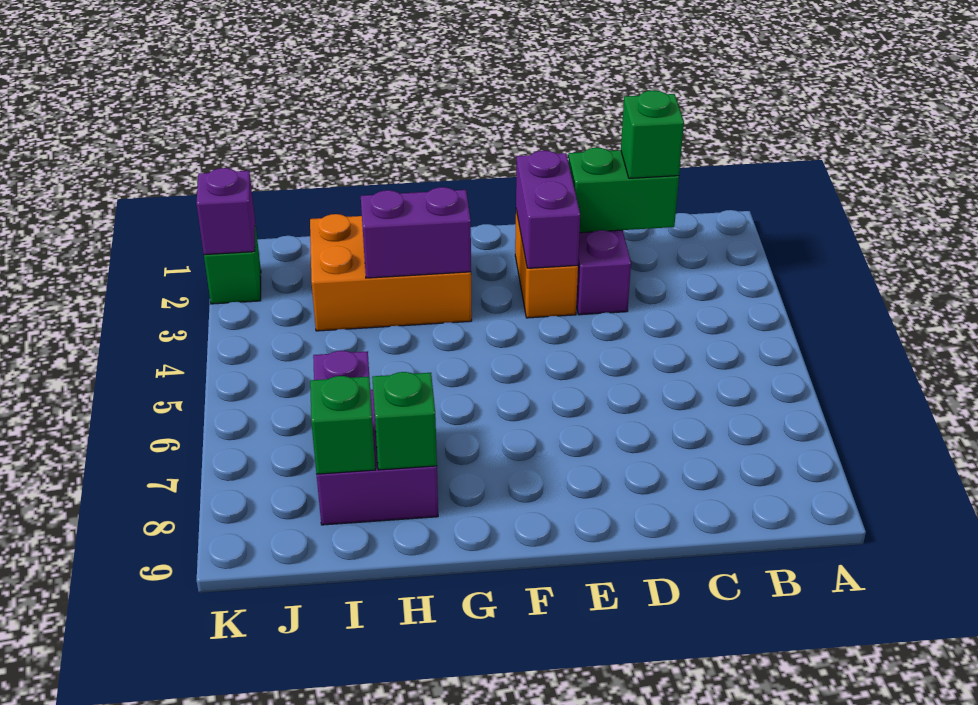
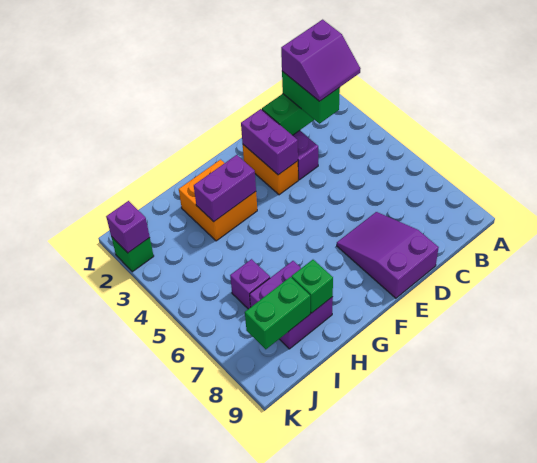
none -> purple slope B2:C3 level 4 top 2
green brick C2 level 3 -> green brick C2:C3 level 3
none -> purple slope D7:E9 level 1 top 9
orange brick G2:I3 level 1 -> orange brick G2:H3 level 1
green brick I8 level 2 -> green brick I8:J8 level 2

